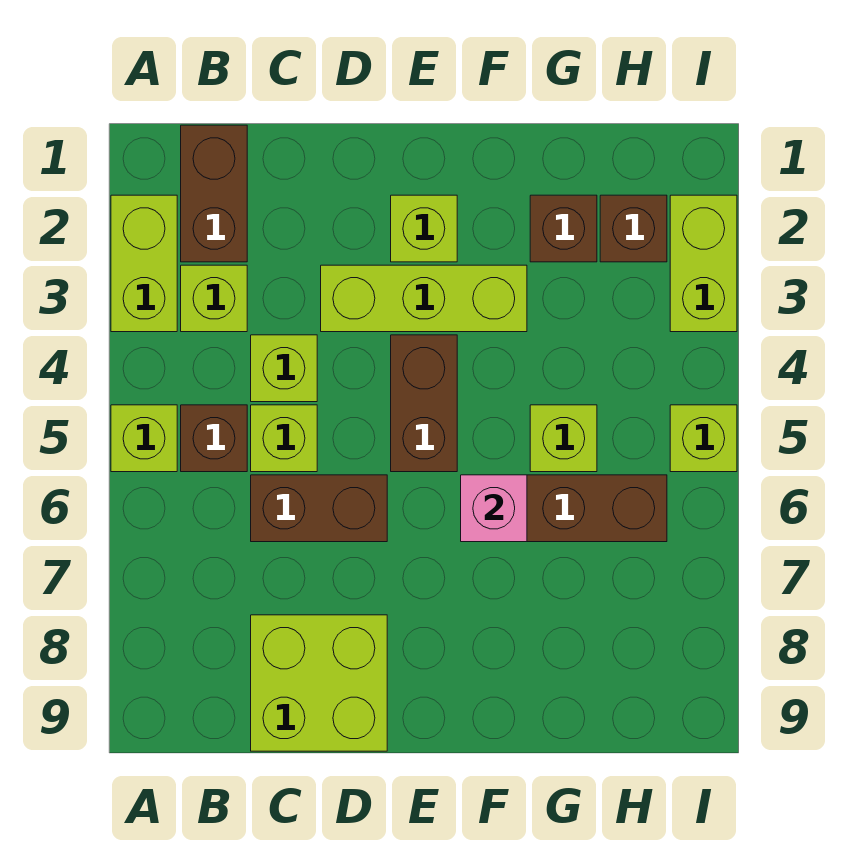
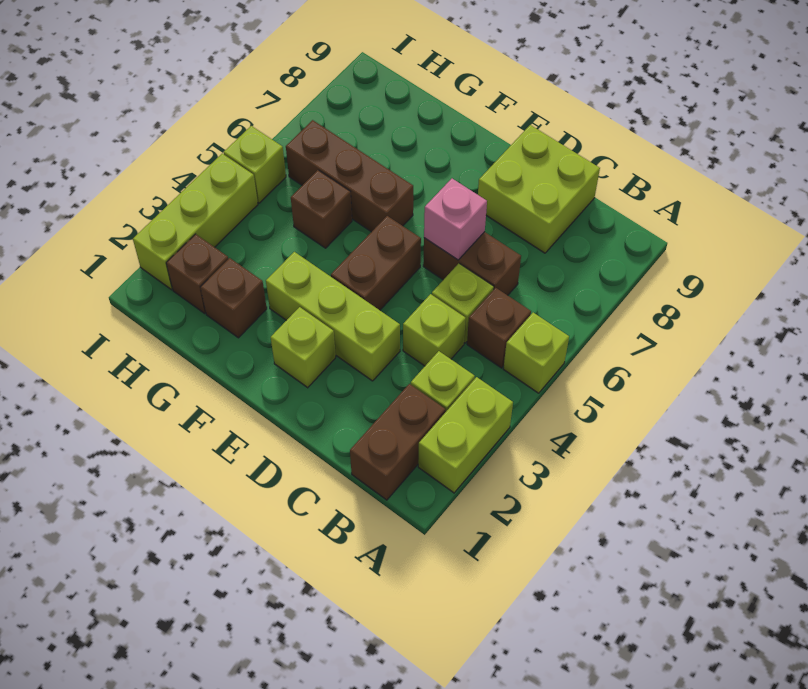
pink brick F6 level 2 -> pink brick D6 level 2
lime brick G5 level 1 -> brown brick G5 level 1
lime brick I2:I3 level 1 -> lime brick I2:I4 level 1

